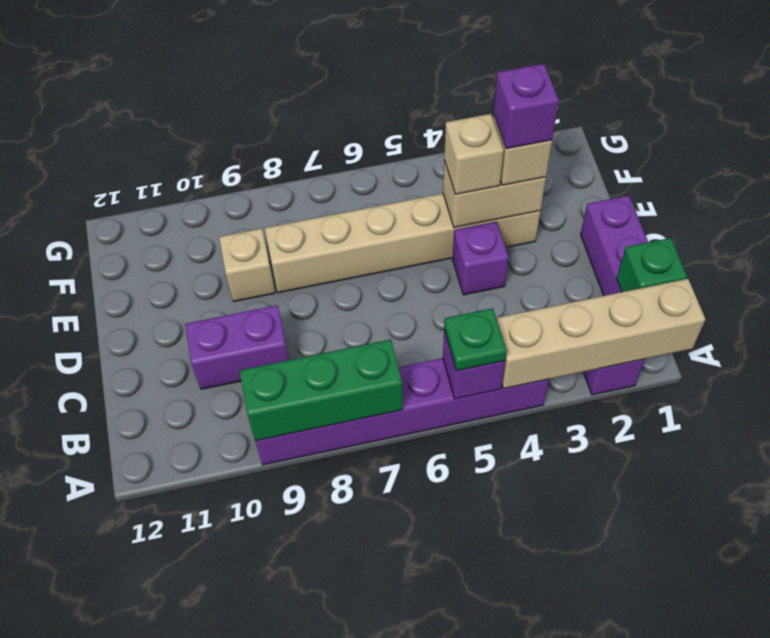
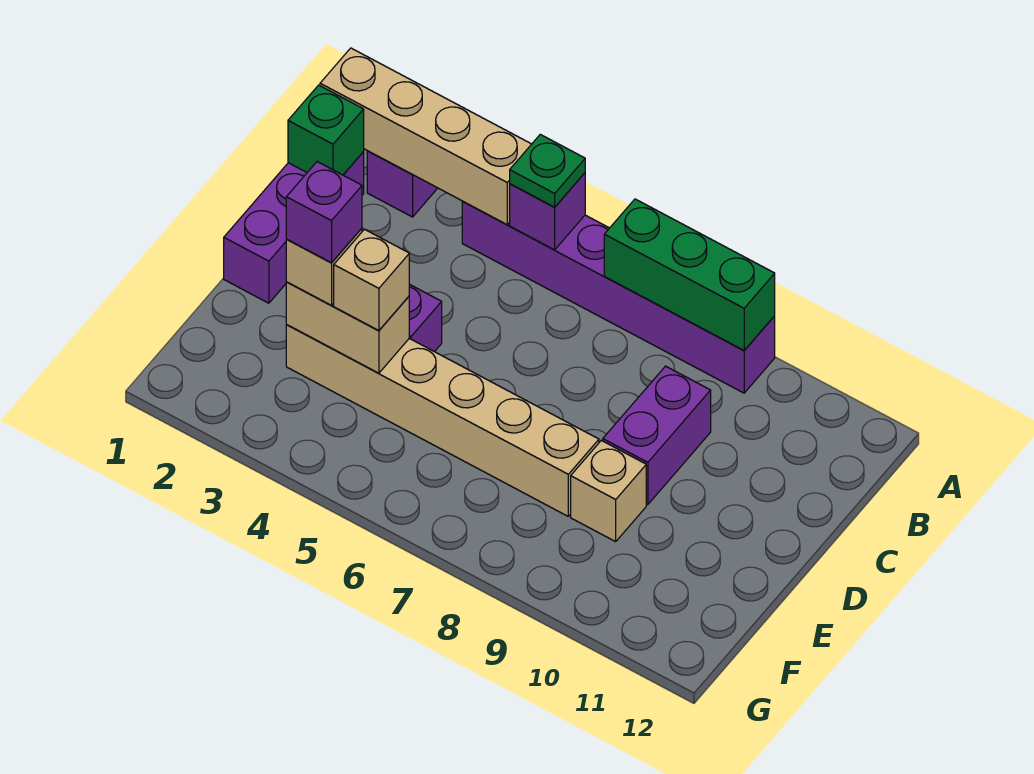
purple brick C9:C10 level 1 -> purple brick C9:D9 level 1

